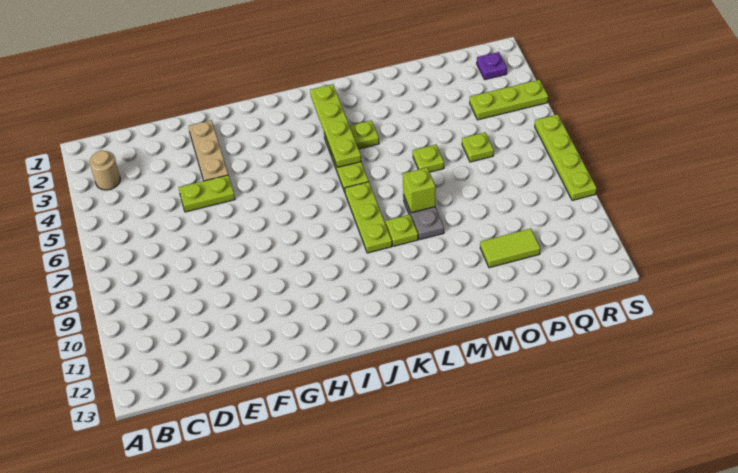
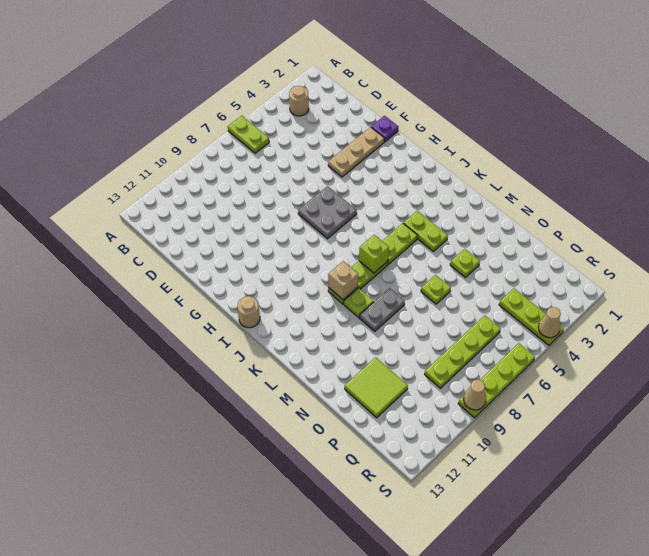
lime plate E5:F5 level 1 -> lime plate A6:B6 level 1
none -> grey plate G6:H7 level 1
none -> tan round brick I13 level 1
lime plate K2:K5 level 2 -> lime plate Q6:Q9 level 1
none -> tan brick K9 level 2
lime brick M8 level 2 -> lime brick K7 level 2
lime tile O11:P11 level 1 -> lime tile O11:P12 level 1
lime plate P6 level 1 -> lime plate N4 level 1
purple plate R2 level 1 -> purple plate F1 level 1
none -> tan cone S4 level 2
none -> tan cone S9 level 2

